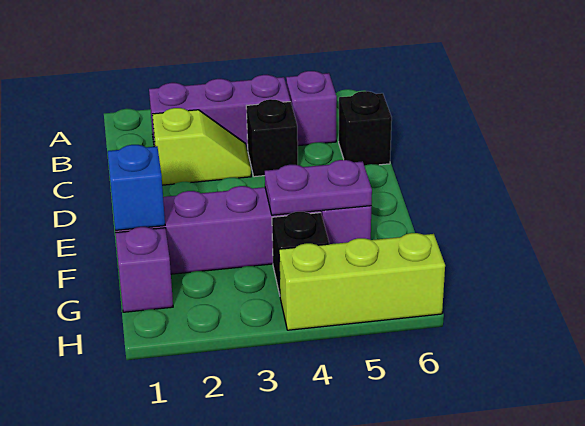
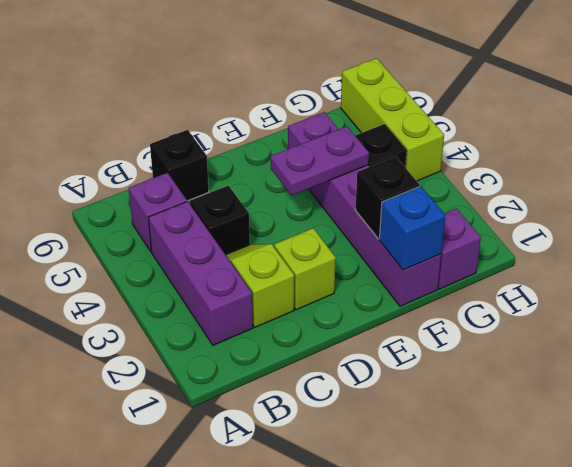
none -> lime brick D2 level 1
none -> black brick F2 level 2
purple plate F4:F5 level 2 -> purple plate E4:F4 level 2

